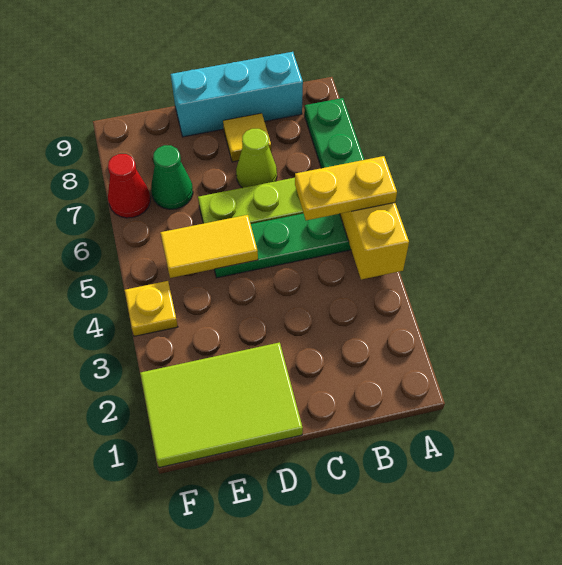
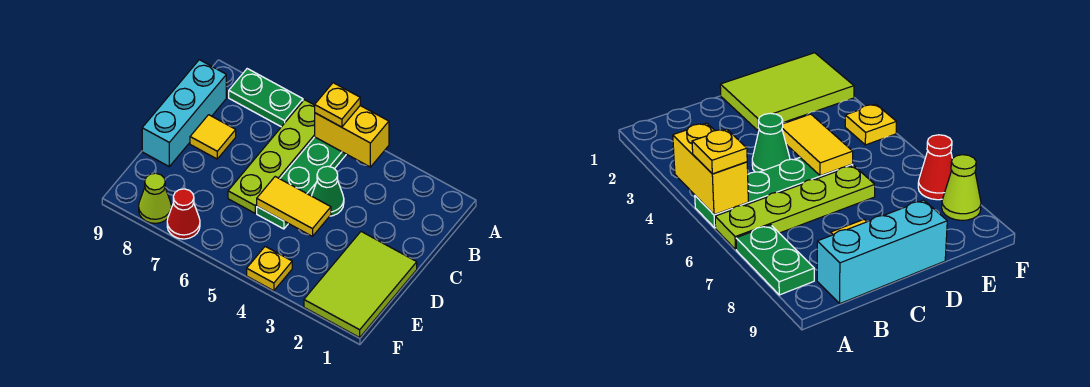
yellow plate A5:B5 level 3 -> yellow plate A5 level 3
lime cone C7 level 1 -> lime cone F8 level 1
yellow tile D5:E5 level 2 -> yellow tile D4:D5 level 2
green cone E7 level 1 -> green cone C4 level 1

